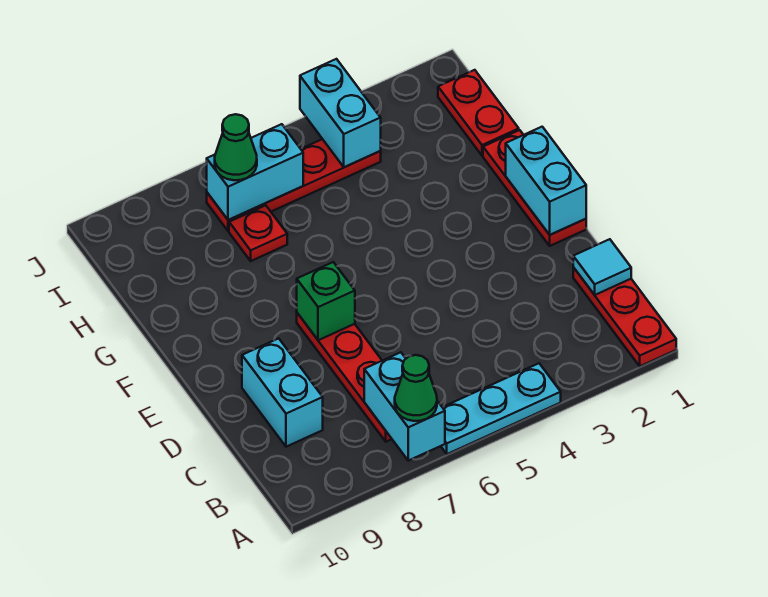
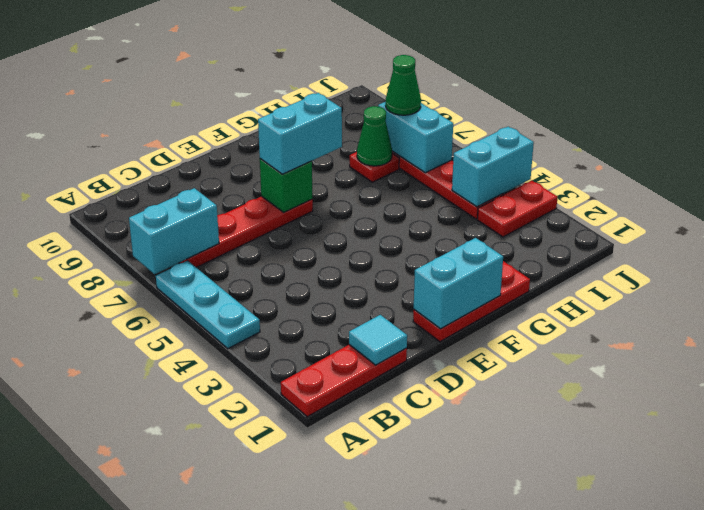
green cone A7 level 3 -> green cone H7 level 2
cyan brick C9:D9 level 1 -> cyan brick E7:F7 level 3
red plate H1:I1 level 1 -> red plate I3:J3 level 1

